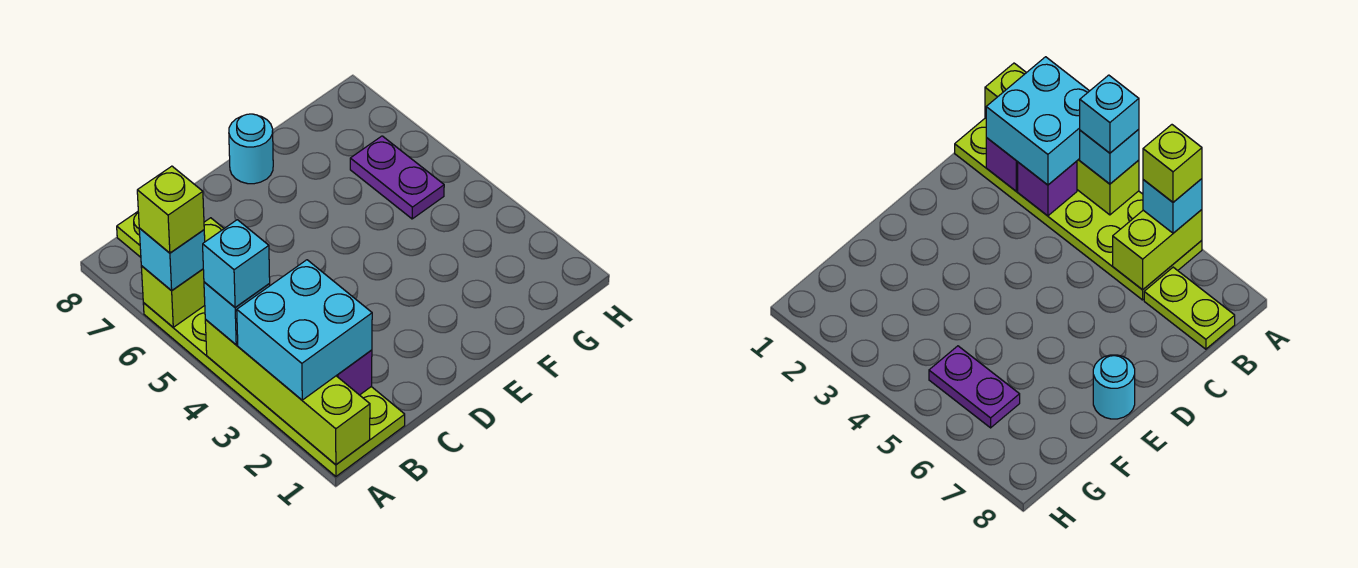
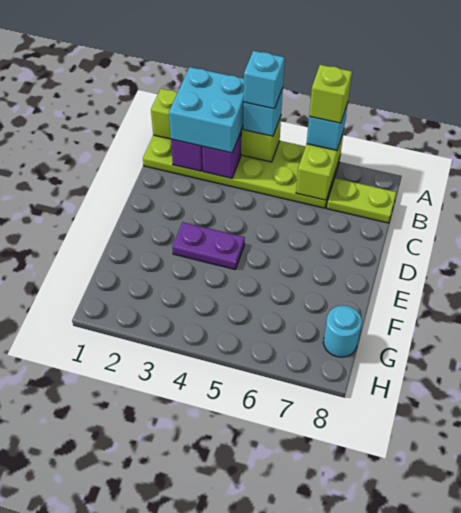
cyan round brick E8 level 1 -> cyan round brick G8 level 1
purple plate G5:G6 level 1 -> purple plate E3:E4 level 1

